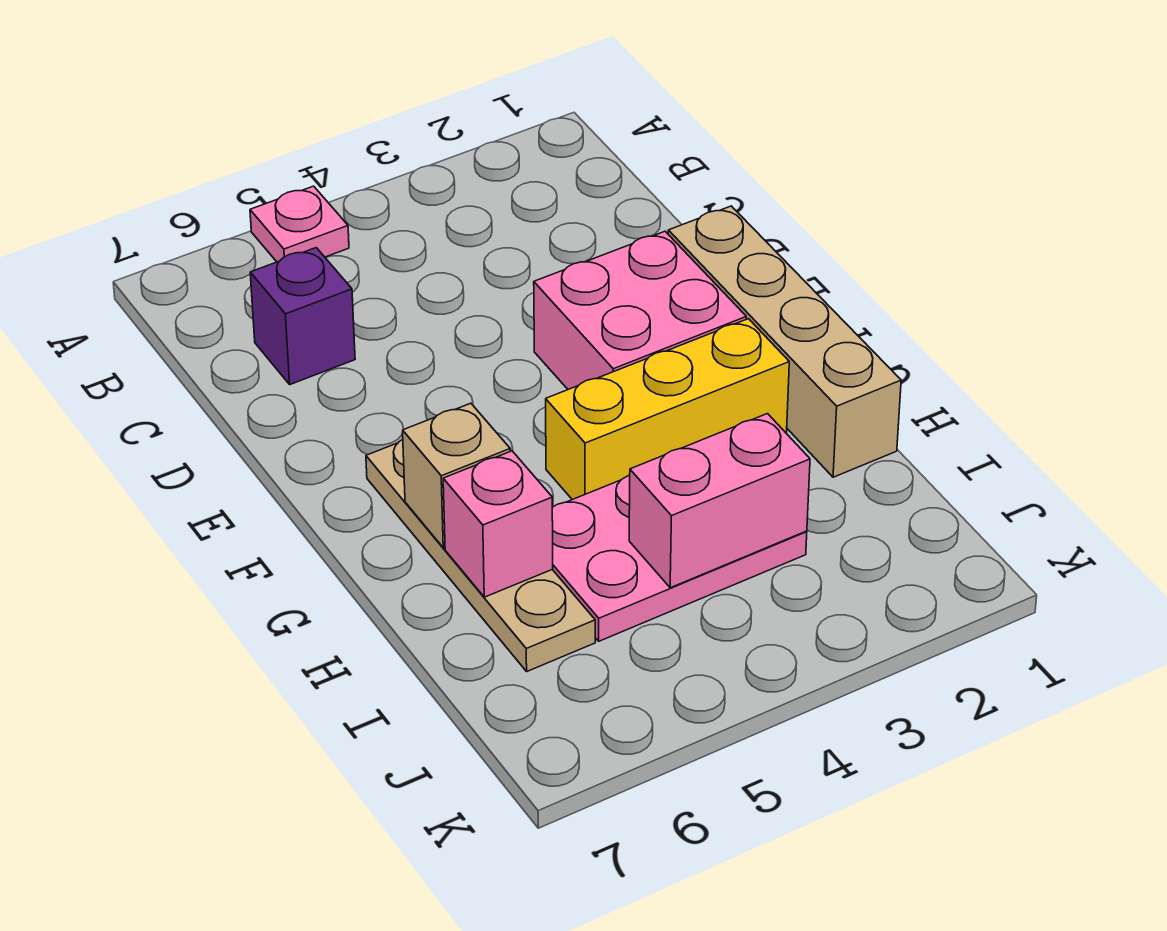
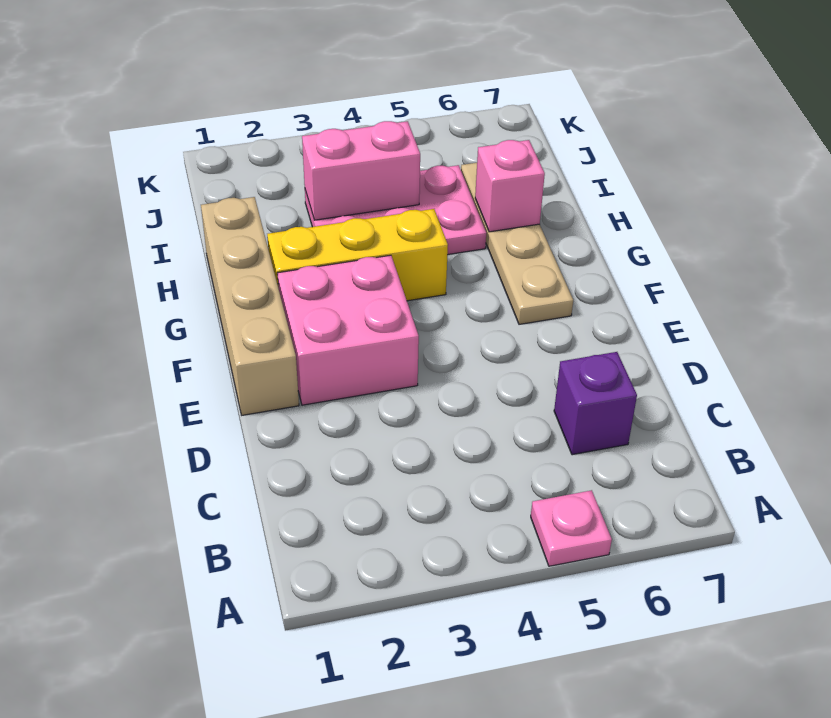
tan brick G6 level 2 -> none

